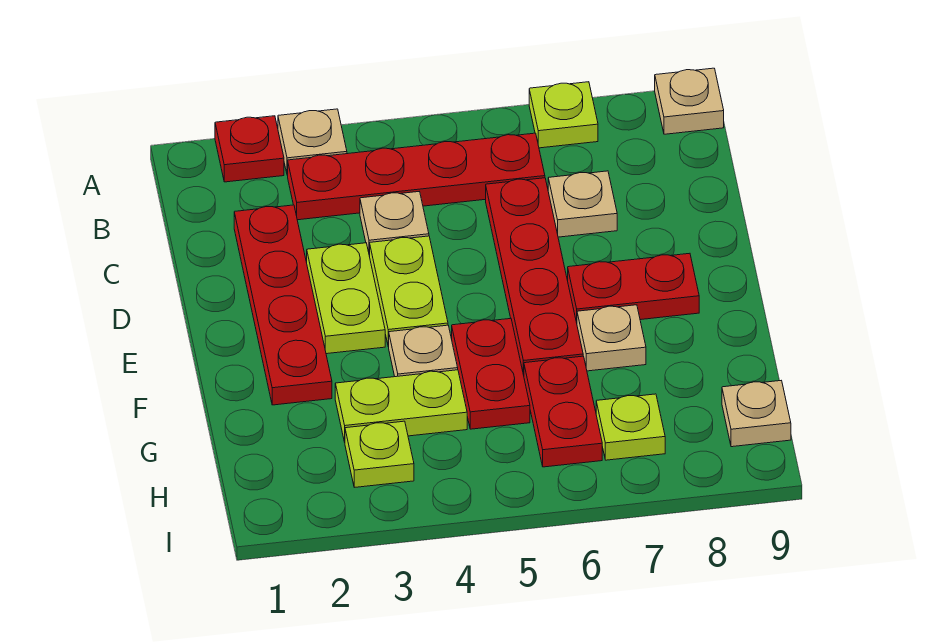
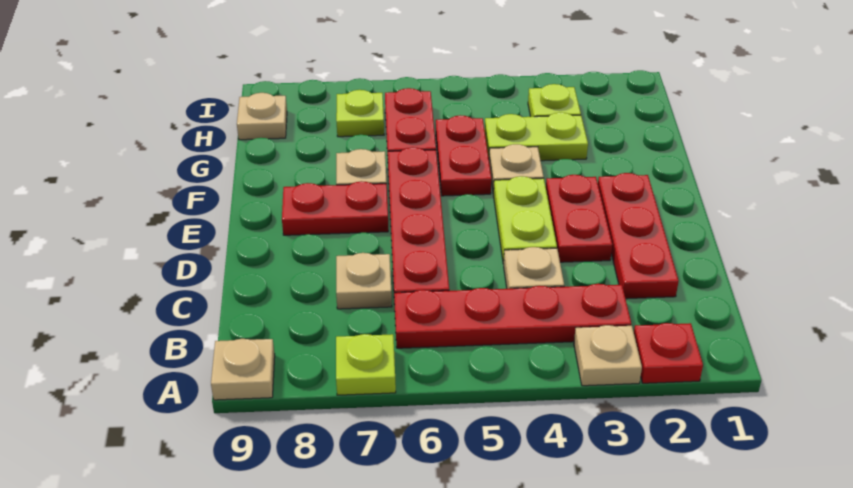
red plate C2:F2 level 1 -> red plate C2:E2 level 1
lime plate D3:E3 level 1 -> red plate D3:E3 level 1

